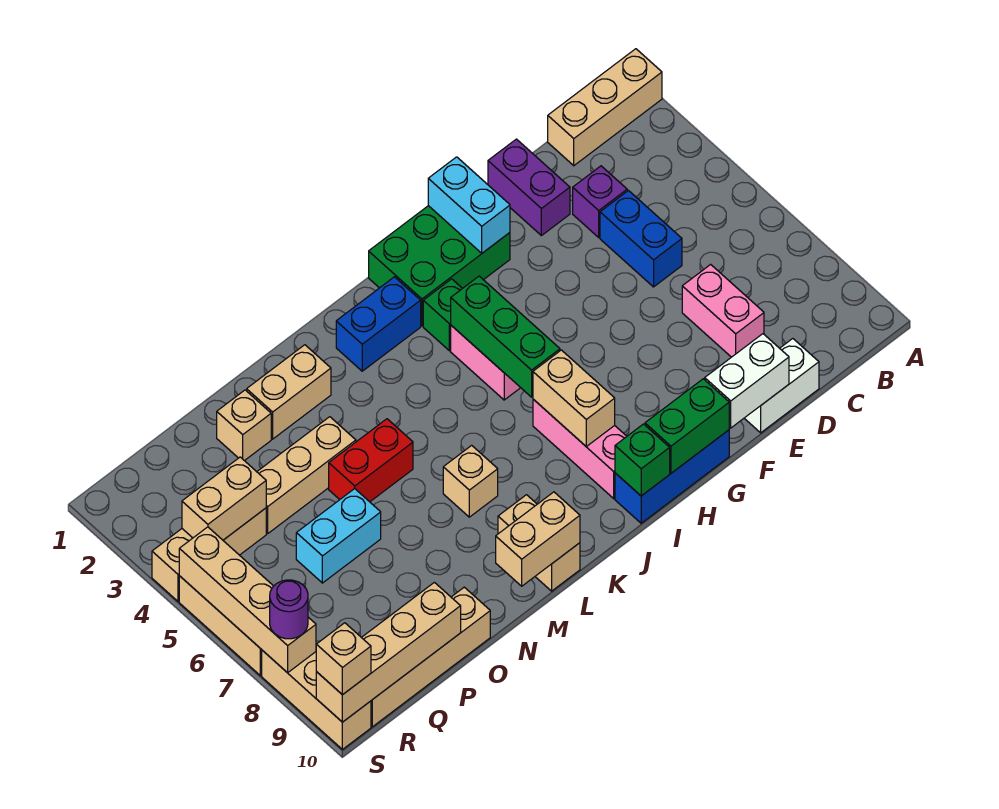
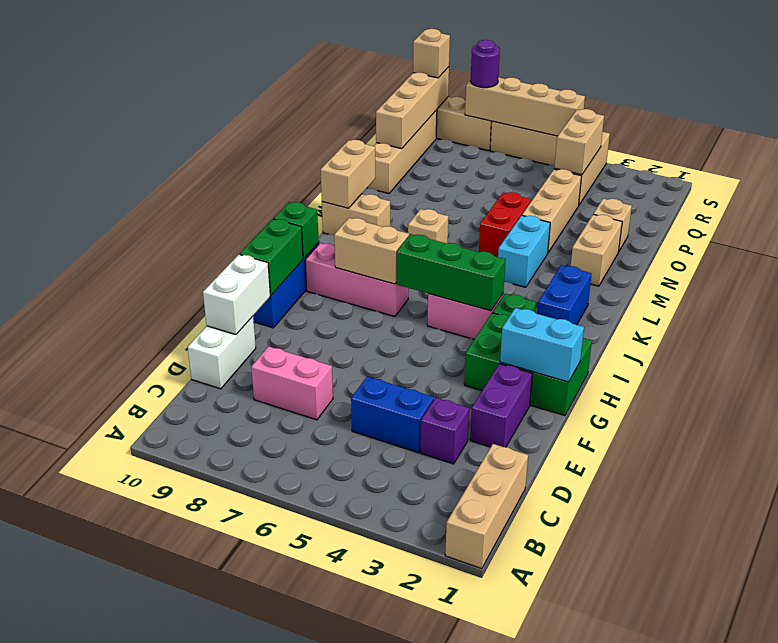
purple brick E1:E2 level 1 -> purple brick E2:F2 level 1
green brick G1:I2 level 1 -> green brick G1:H3 level 1
cyan brick O6:P6 level 1 -> cyan brick L4:M4 level 1

